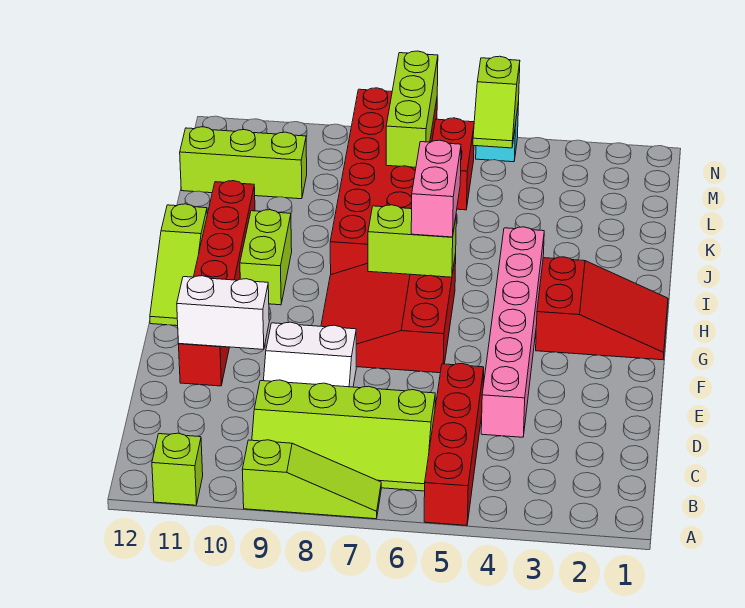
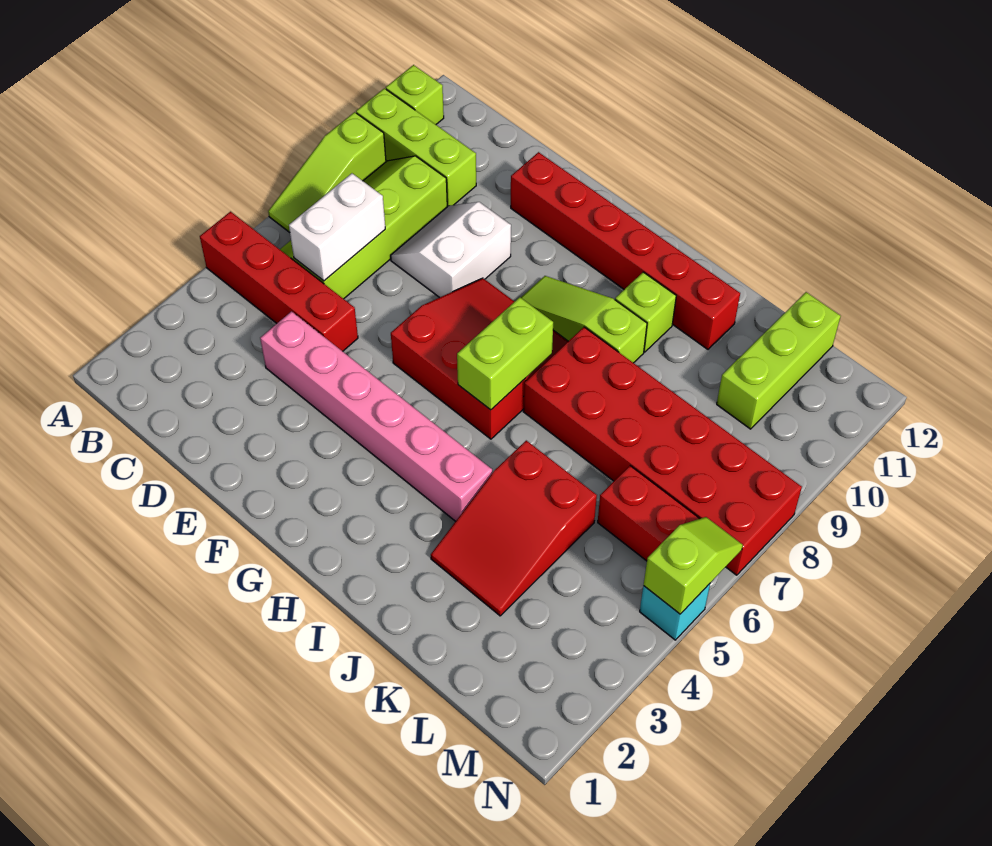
white brick E10:E11 level 2 -> white brick C6:C7 level 2
red slope G1:H3 level 1 top 3 -> red slope J3:K5 level 1 top 5
lime slope G12:I12 level 1 top I -> lime slope G9:I9 level 1 top I
pink brick H6:I6 level 3 -> none
lime brick H10:I10 level 1 -> lime brick I10 level 1
lime brick L7:N7 level 2 -> lime brick A10:C10 level 1
lime slope M5:N5 level 2 top N -> lime slope N5:N6 level 2 top 5

